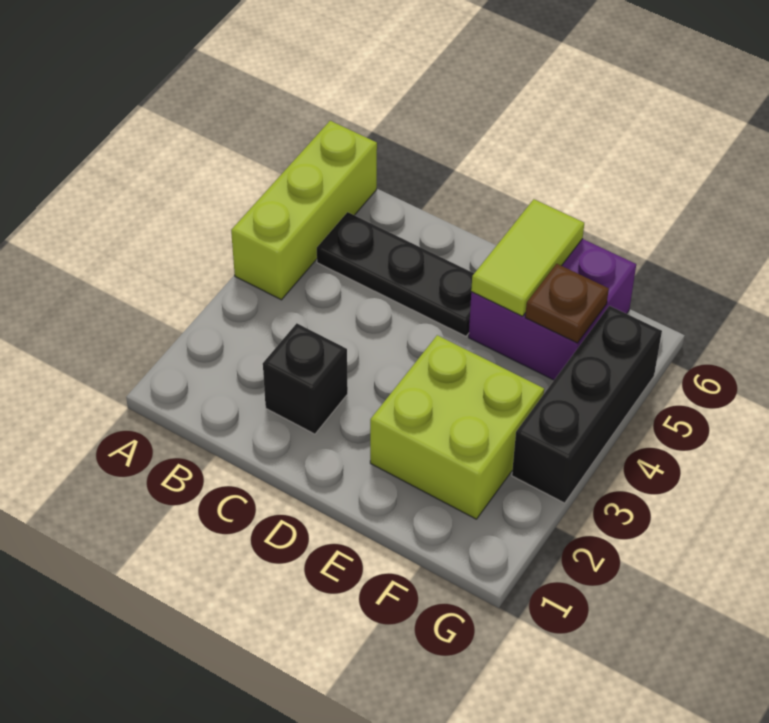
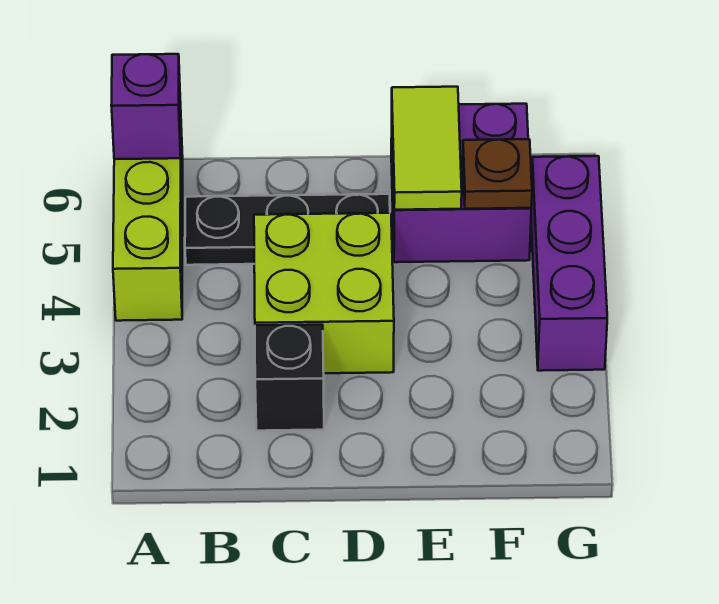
none -> purple brick A6 level 2
lime brick E2:F3 level 1 -> lime brick C3:D4 level 1
black brick G3:G5 level 1 -> purple brick G3:G5 level 1

